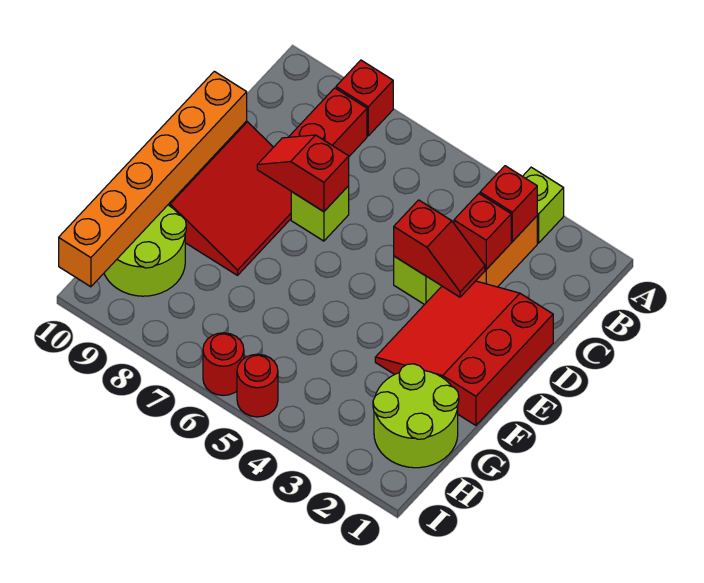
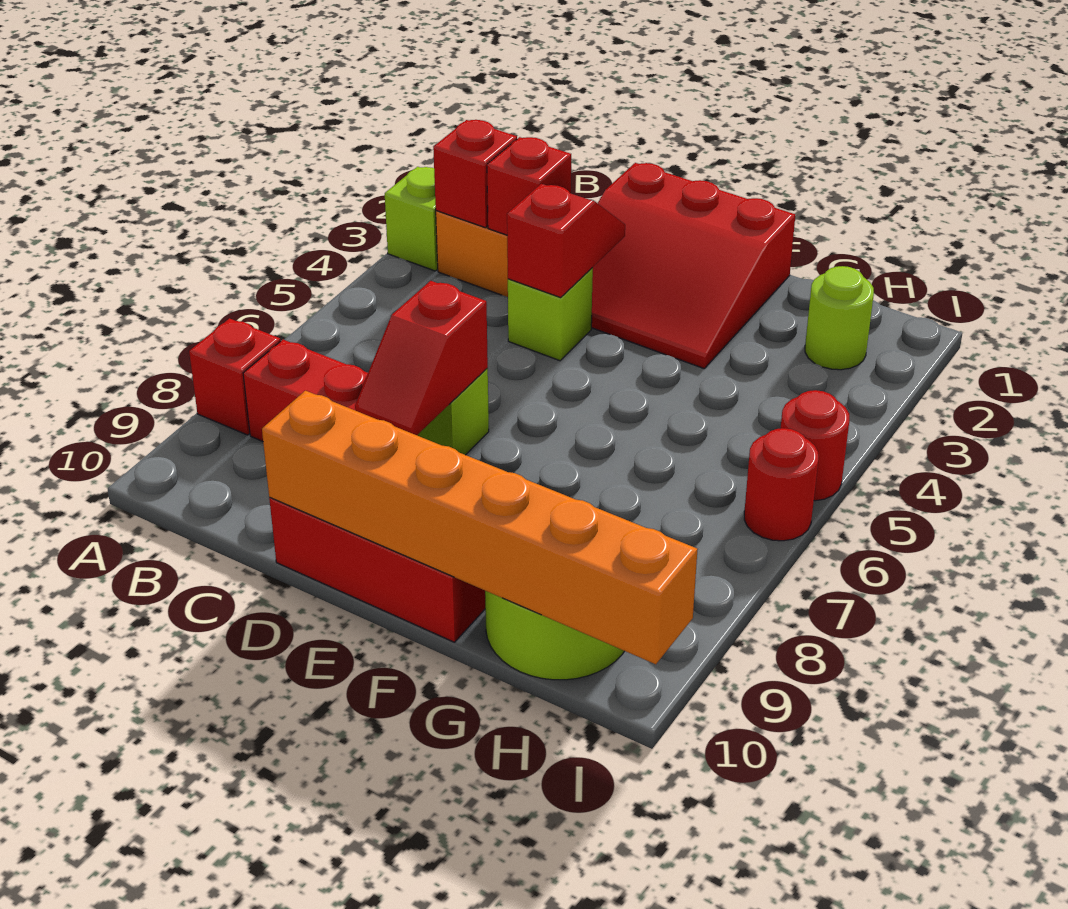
lime round brick G1:H2 level 1 -> lime round brick H2 level 1

